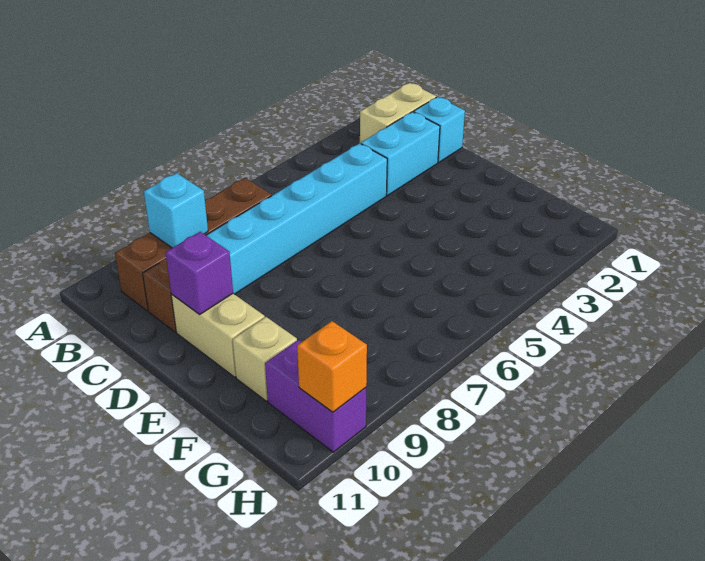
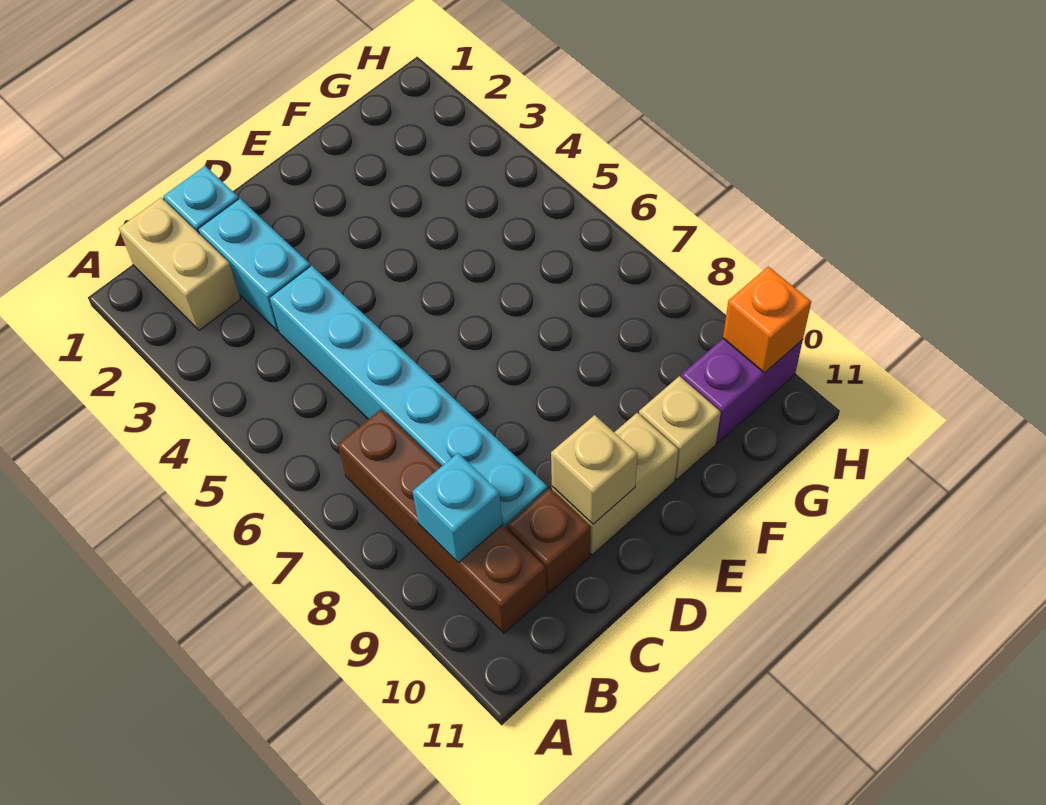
purple brick D10 level 2 -> tan brick D10 level 2

